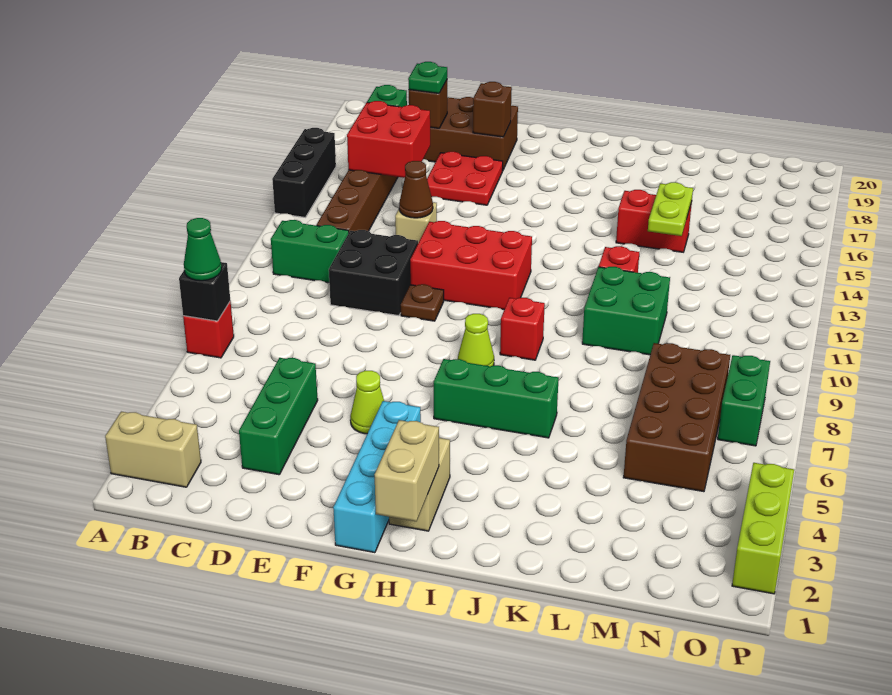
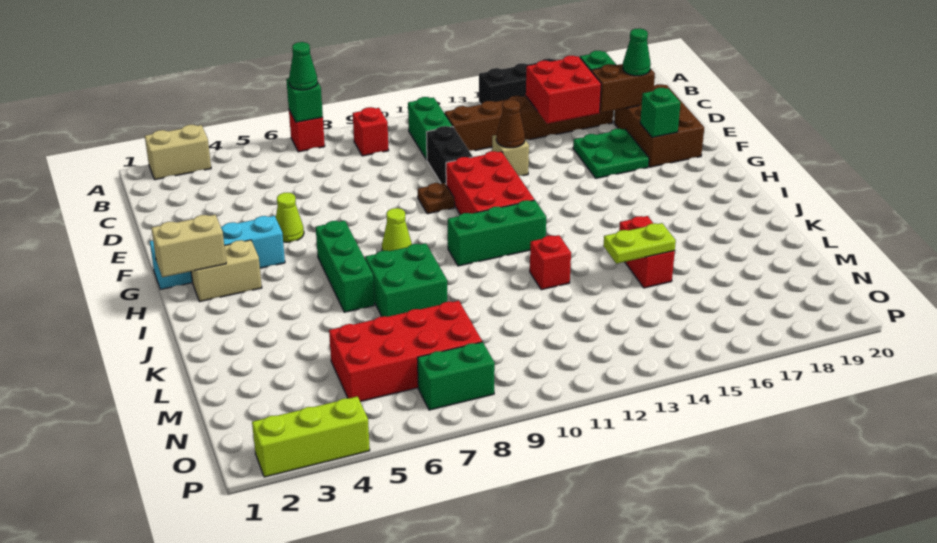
tan brick A2:B2 level 1 -> tan brick A2:A3 level 1
black brick A7 level 2 -> green brick A7 level 2
green brick D3:D5 level 1 -> green brick I10:I12 level 1
black brick D10:E11 level 1 -> black brick D11:E11 level 1
brown brick D18 level 2 -> brown brick D17:D18 level 2
green plate D18 level 3 -> green cone D18 level 3
red plate E16:F17 level 1 -> green plate E16:F17 level 1
brown brick F18 level 2 -> green brick F18 level 2
red brick I9 level 1 -> red brick B9 level 1
green brick K10:L11 level 1 -> green brick J7:K8 level 1
brown brick M5:N8 level 1 -> red brick M5:N8 level 1

